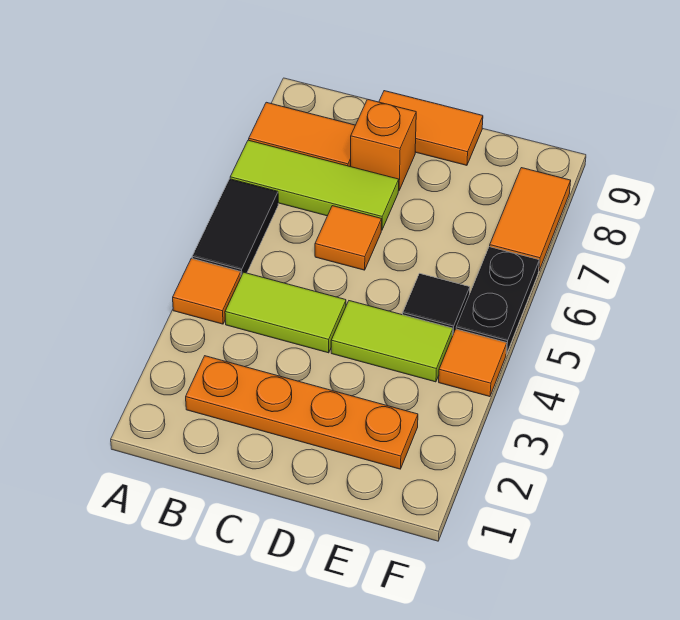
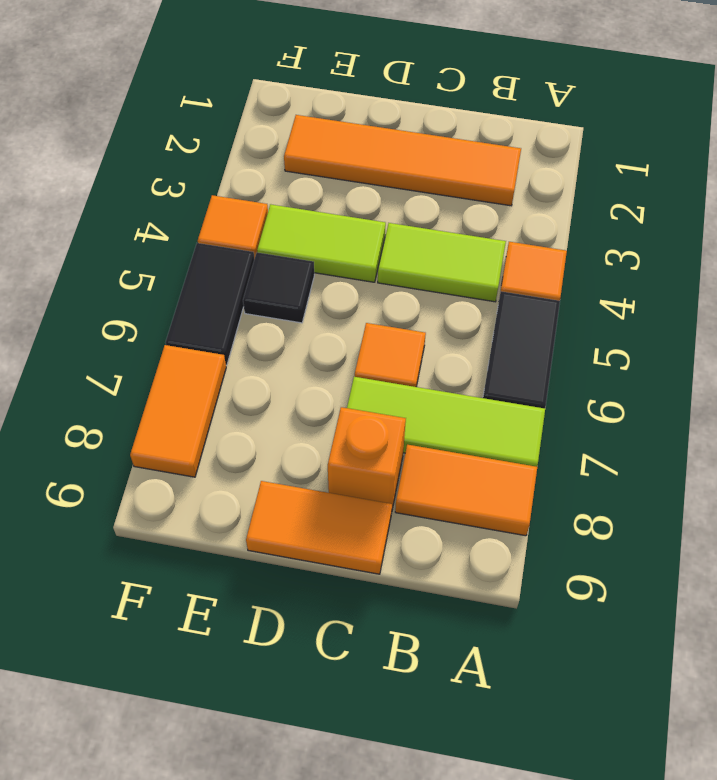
orange plate B2:E2 level 1 -> orange tile B2:E2 level 1
black plate F5:F6 level 1 -> black tile F5:F6 level 1

